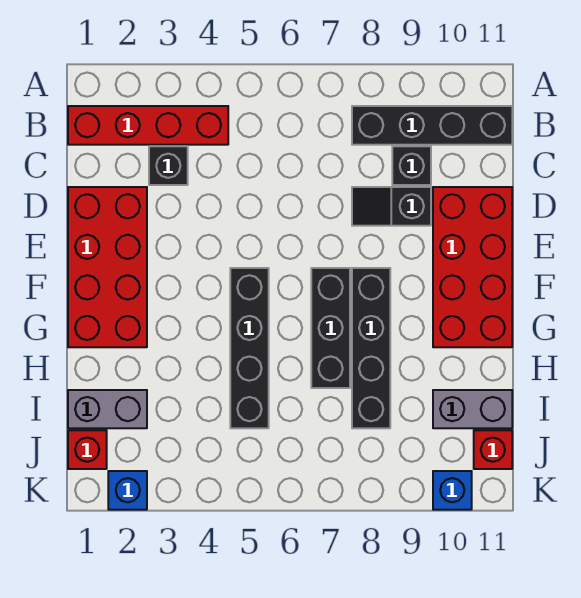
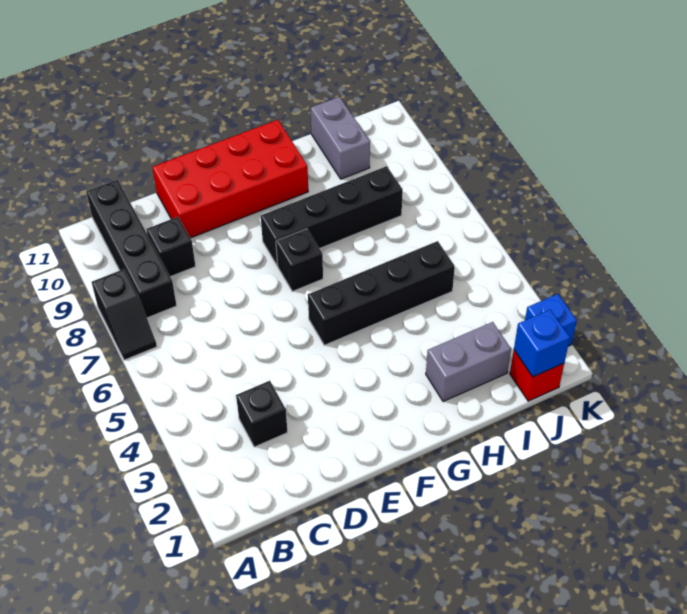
red brick B1:B4 level 1 -> none
red brick D1:G2 level 1 -> none
black slope D8:D9 level 1 top 9 -> black slope A7:A8 level 1 top 8
black brick F7:H7 level 1 -> black brick F7 level 1
grey brick I1:I2 level 1 -> grey brick H2:I2 level 1
red brick J11 level 1 -> none
blue brick K10 level 1 -> blue brick J1 level 2

